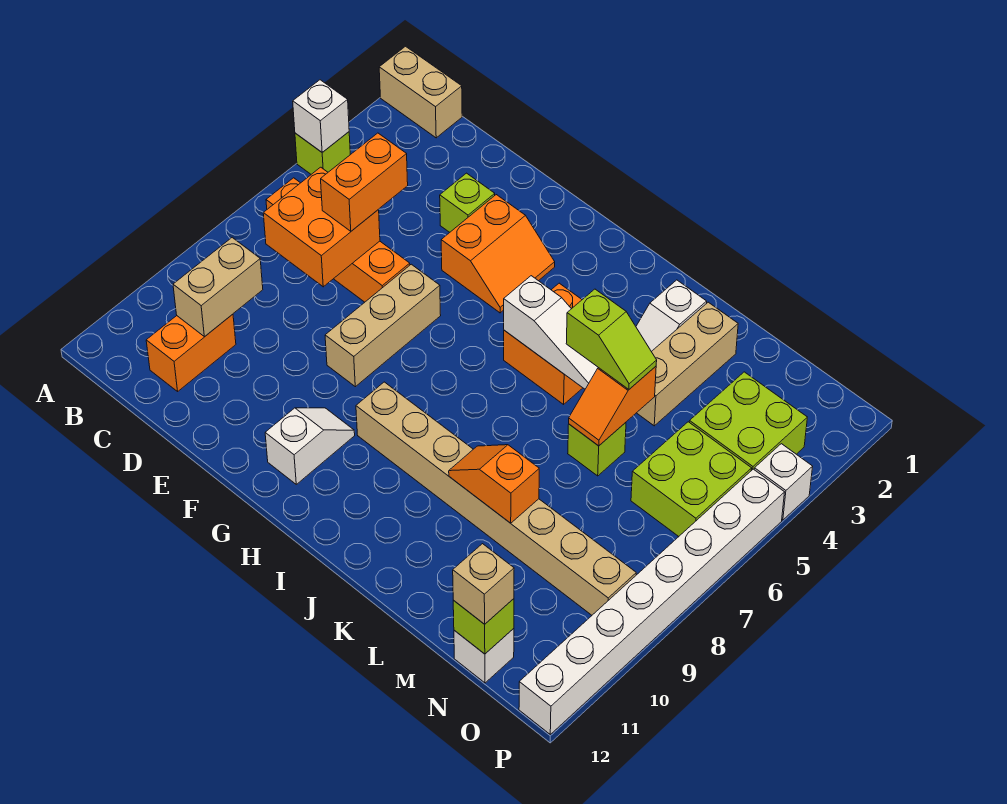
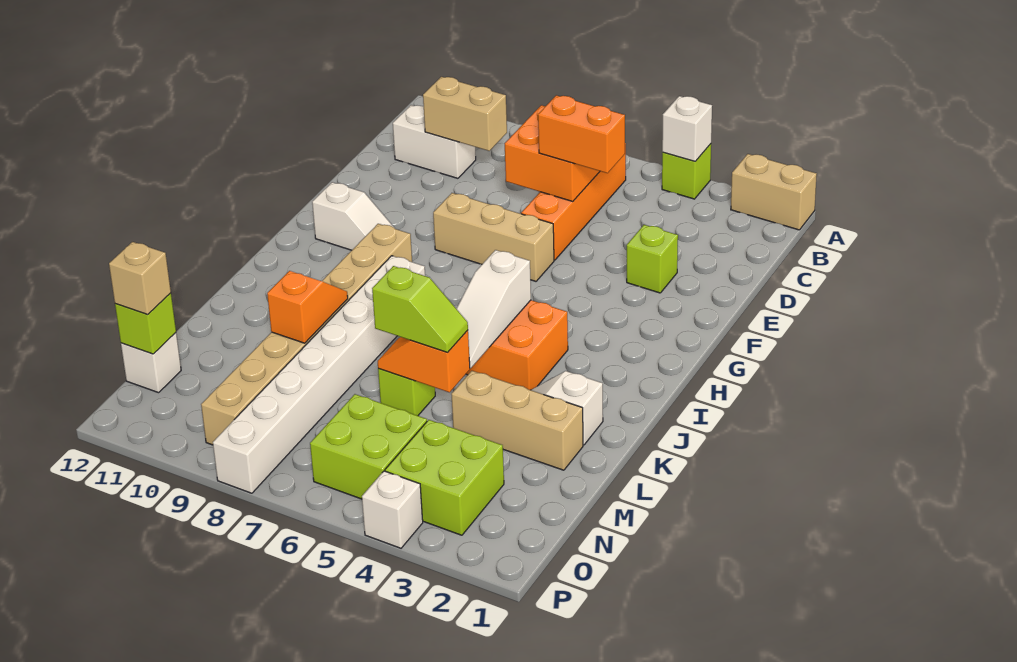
tan brick A1:B1 level 1 -> tan brick A1:A2 level 1
orange brick C10:C11 level 1 -> white brick C10:C11 level 1
orange slope F3:G4 level 1 top F -> none
lime slope K5:L5 level 3 top K -> lime slope L5:L6 level 3 top 6
white brick P5:P12 level 1 -> white brick I8:P8 level 1

